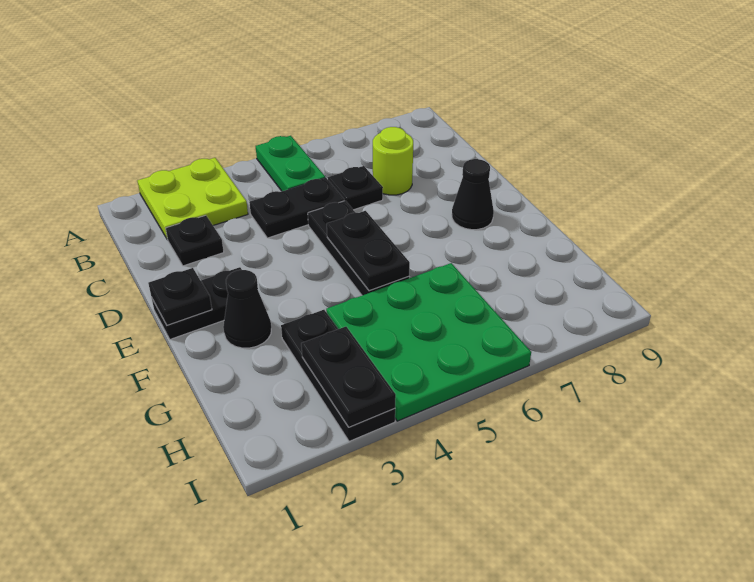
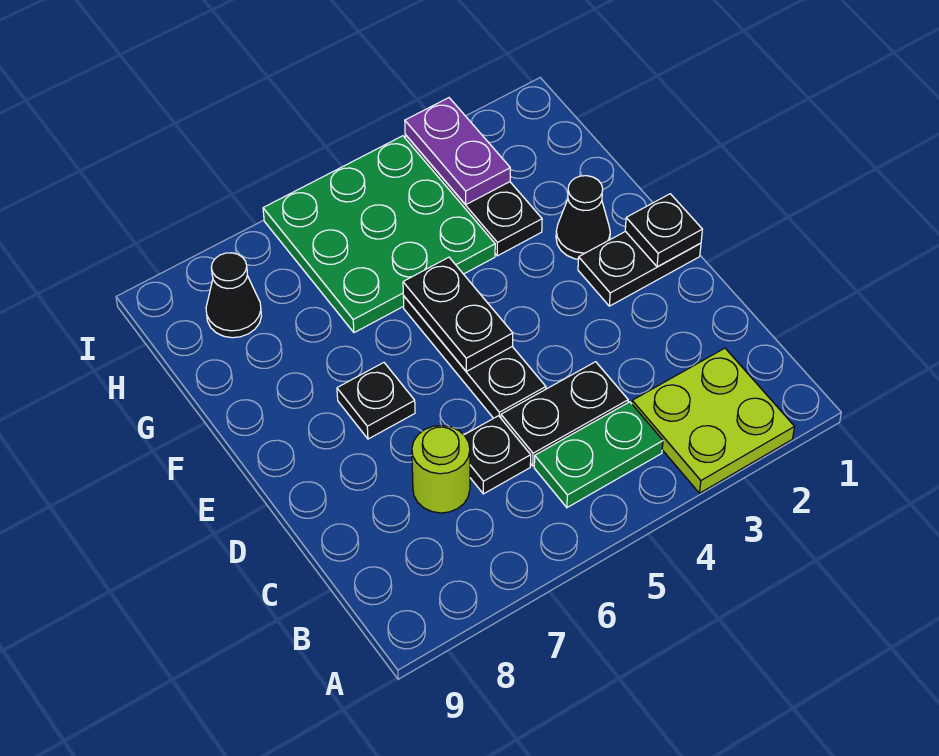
green plate A5:B5 level 1 -> green plate B4:B5 level 1
black plate C2 level 1 -> black plate E7 level 1
black cone E8 level 1 -> black cone H8 level 1
black plate H3:I3 level 2 -> purple plate H3:I3 level 2

